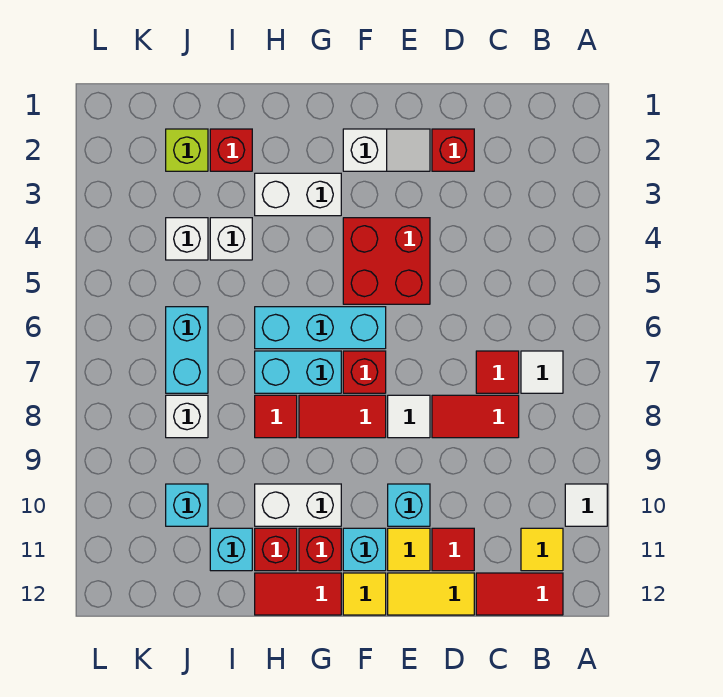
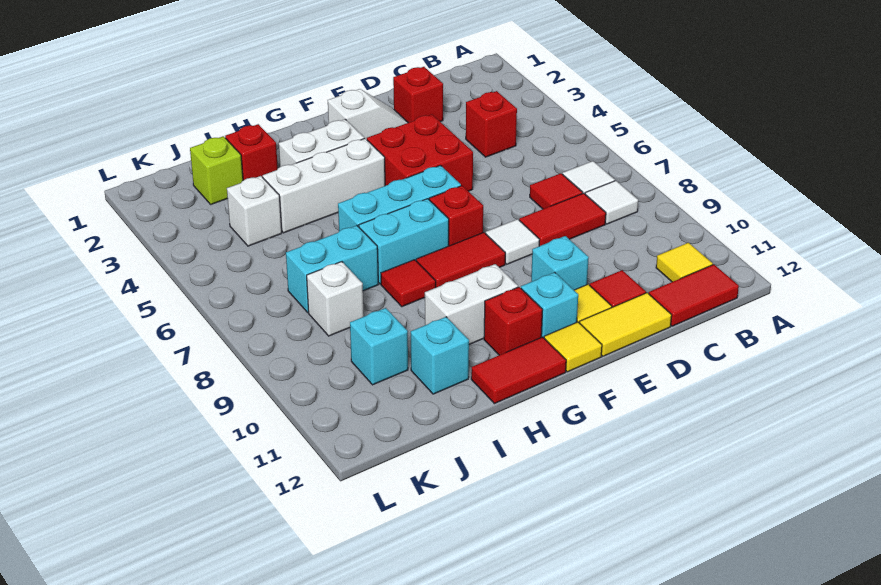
white tile A10 level 1 -> white tile B8 level 1
red brick H11 level 1 -> red brick C4 level 1
white brick I4 level 1 -> white brick G4:I4 level 1
cyan brick J6:J7 level 1 -> cyan brick I7:J7 level 1

